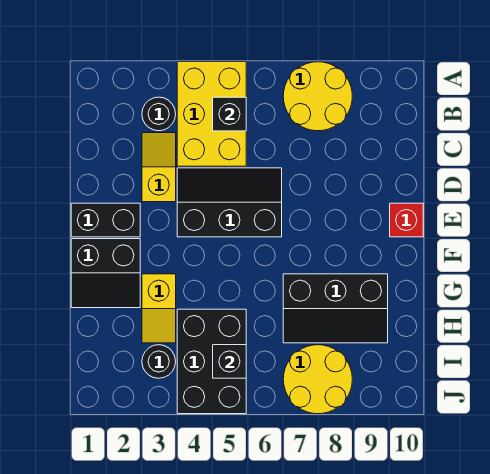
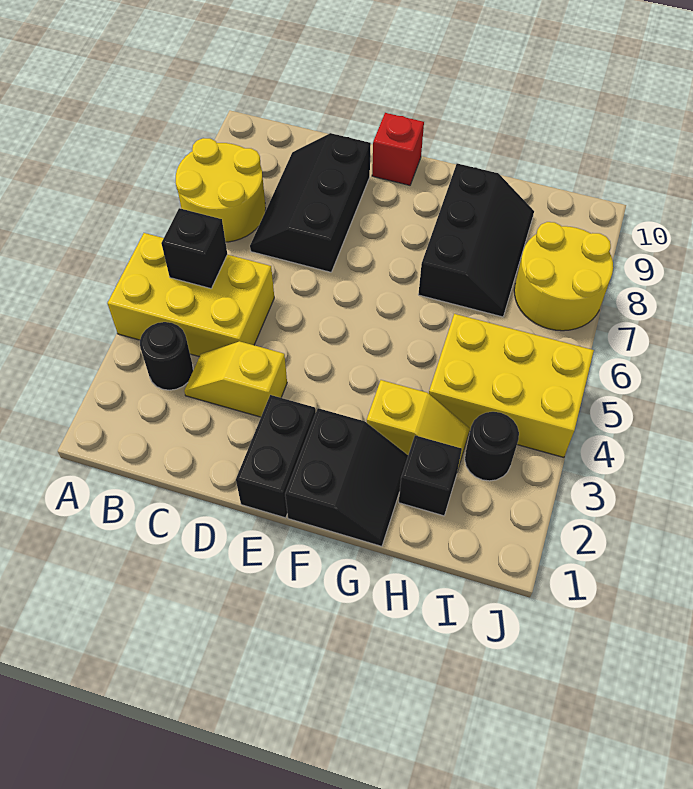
black slope D4:E6 level 1 top E -> black slope C7:D9 level 1 top D
black brick H4:J5 level 1 -> yellow brick H4:J5 level 1
black brick I5 level 2 -> black brick H2 level 1

